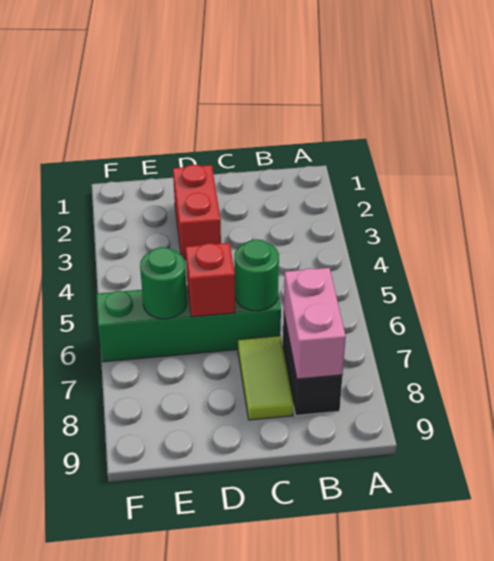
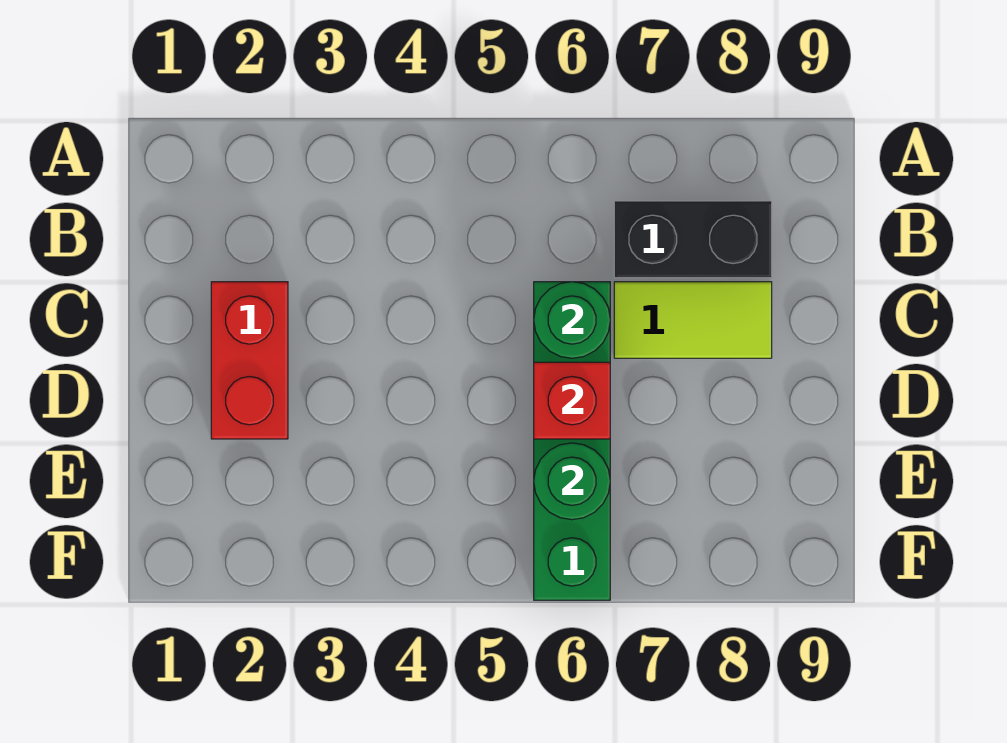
pink brick B7:B8 level 2 -> none
red brick D2:D3 level 1 -> red brick C2:D2 level 1

